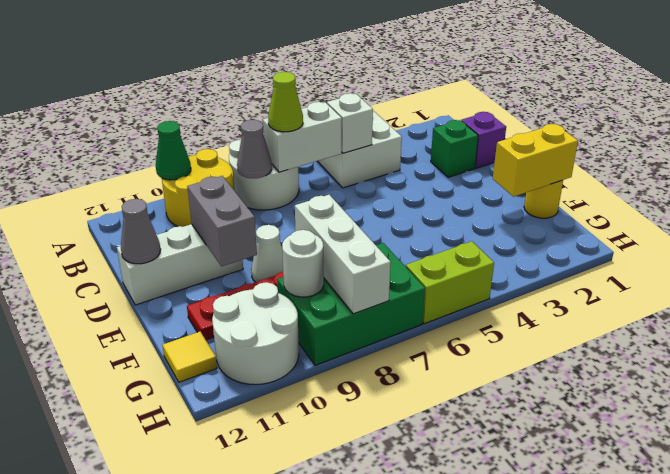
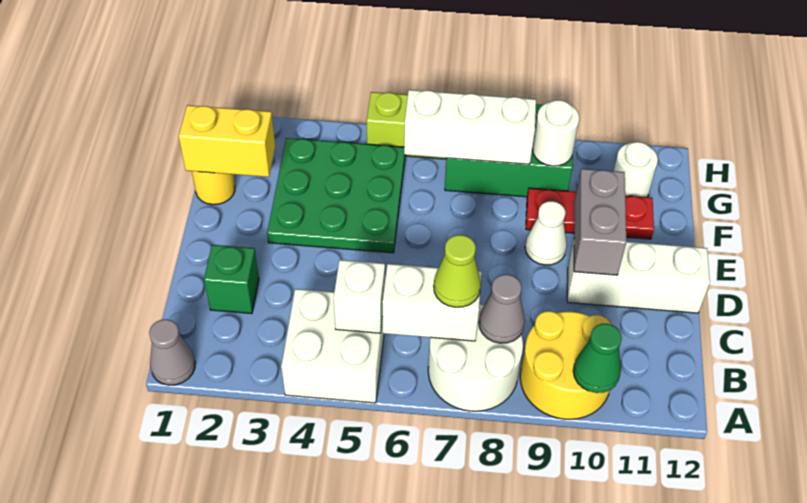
purple brick C1 level 1 -> none
grey cone D12 level 2 -> grey cone A1 level 1
none -> green plate E3:G5 level 1
white brick F8:H8 level 2 -> white brick G6:G8 level 2
white round brick G10:H11 level 1 -> white round brick G11 level 1
yellow tile G12 level 1 -> none

